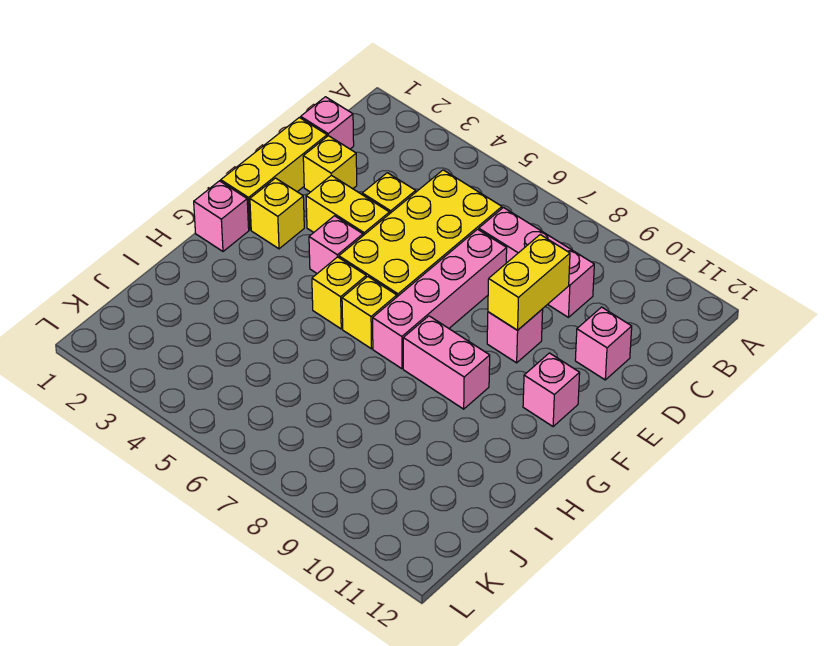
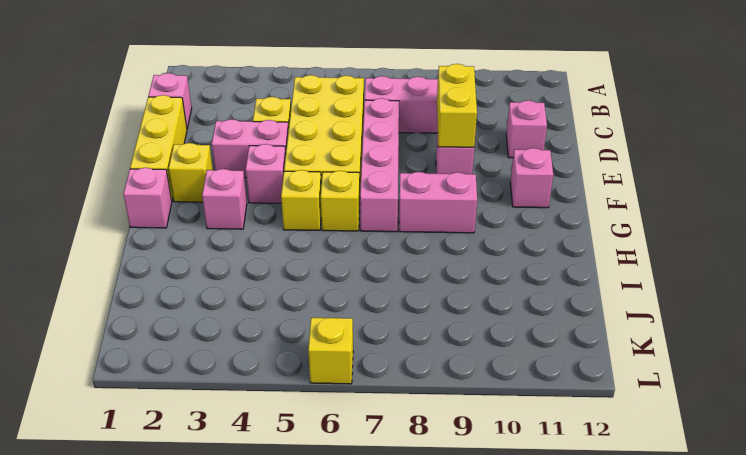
yellow brick D2 level 1 -> yellow brick L6 level 1
yellow brick E3:E4 level 1 -> pink brick E3:E4 level 1
none -> pink brick G3 level 1

